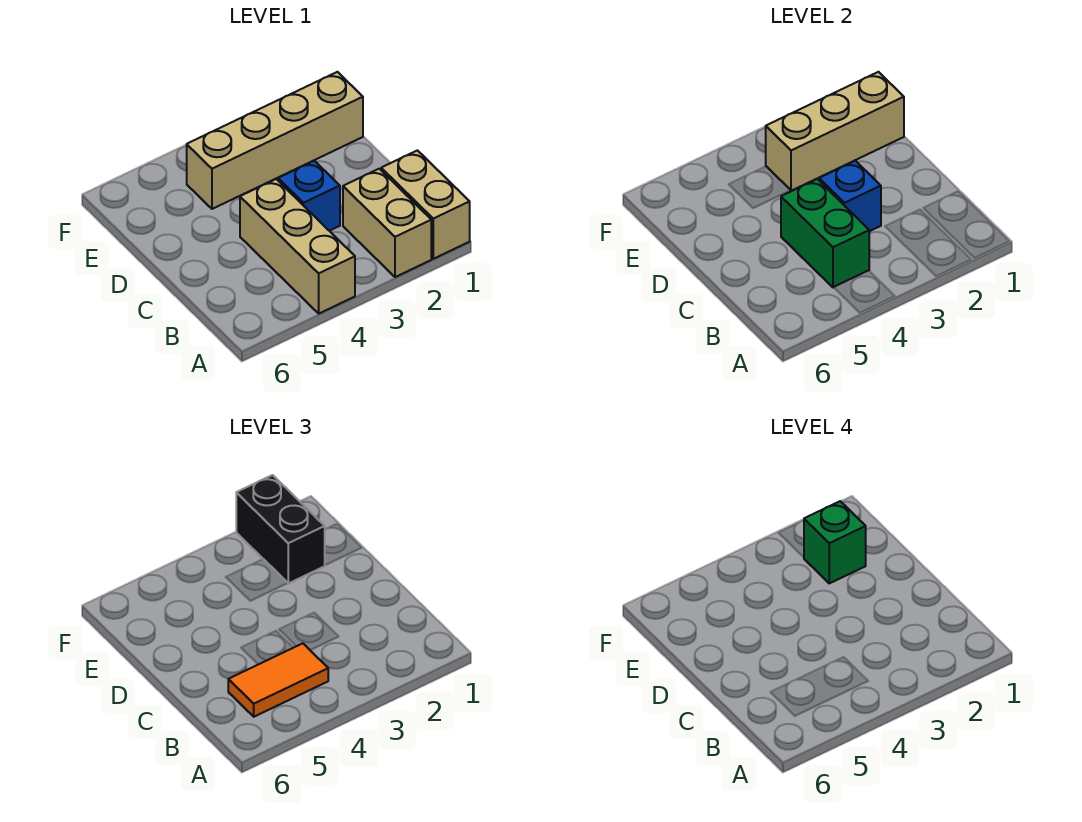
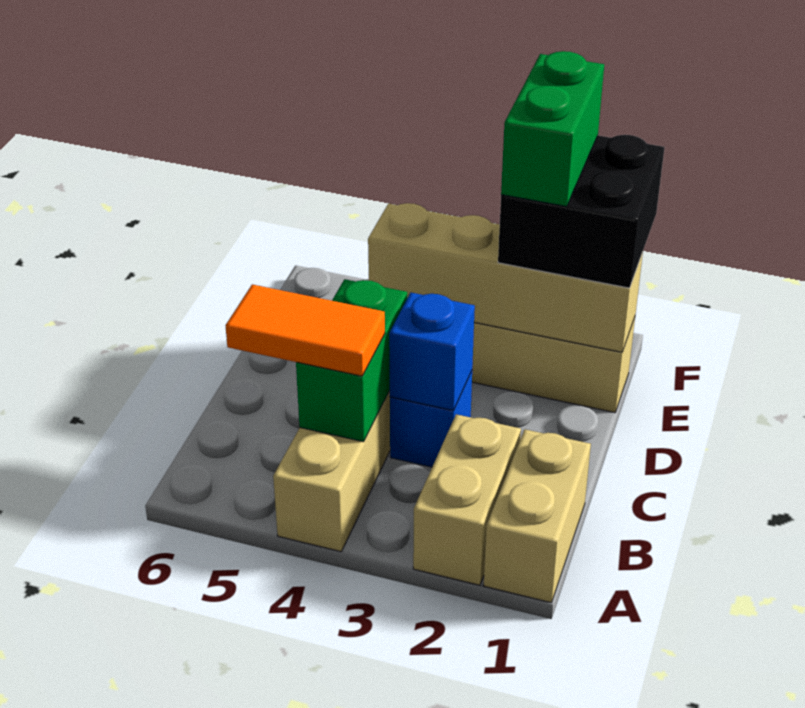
tan brick E1:E3 level 2 -> tan brick E1:E4 level 2
black brick E2:F2 level 3 -> black brick E1:F2 level 3
green brick E2 level 4 -> green brick E2:F2 level 4

